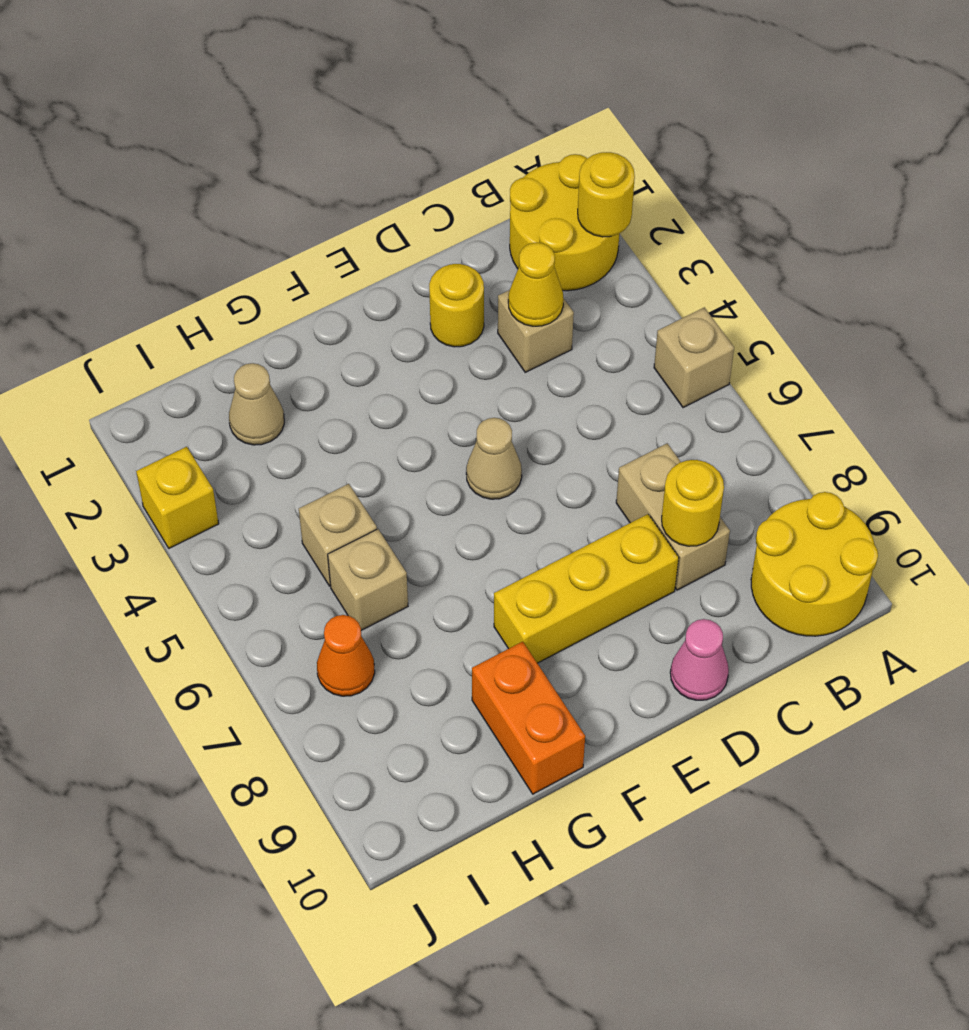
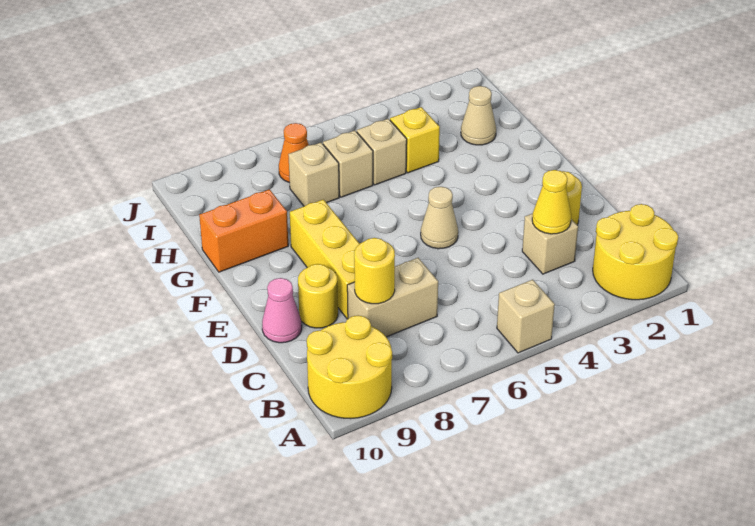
yellow round brick A2 level 2 -> yellow round brick D9 level 1
none -> tan brick H7 level 1
yellow brick J3 level 1 -> yellow brick H4 level 1

